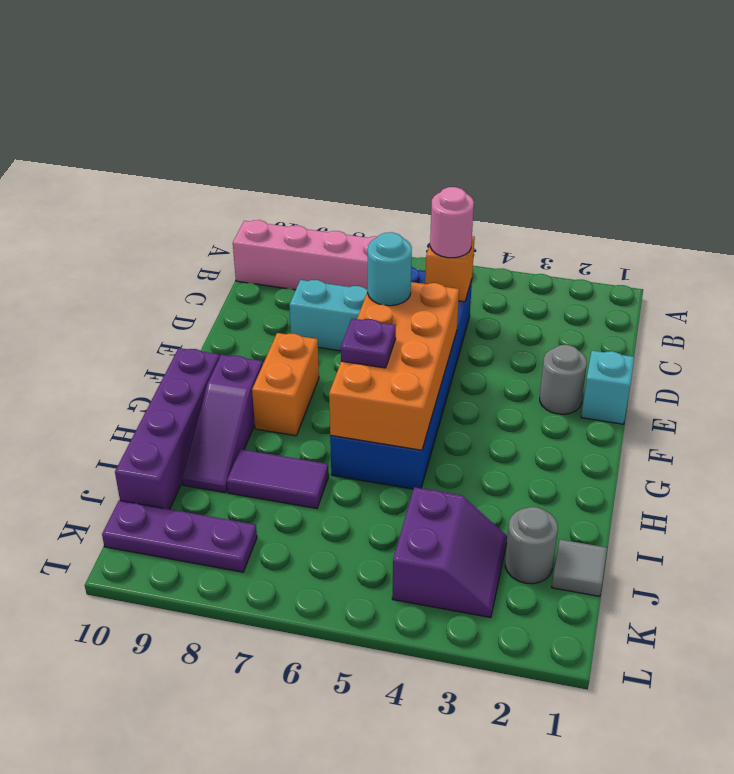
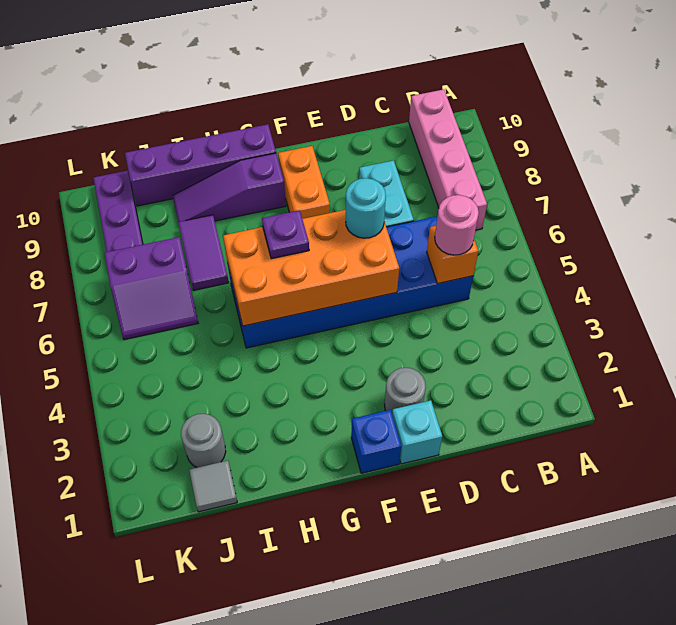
none -> blue brick F1 level 1
orange brick F8:G8 level 1 -> orange brick F8:F9 level 1
purple slope J3:K4 level 1 top 4 -> purple slope J6:K7 level 1 top 7

